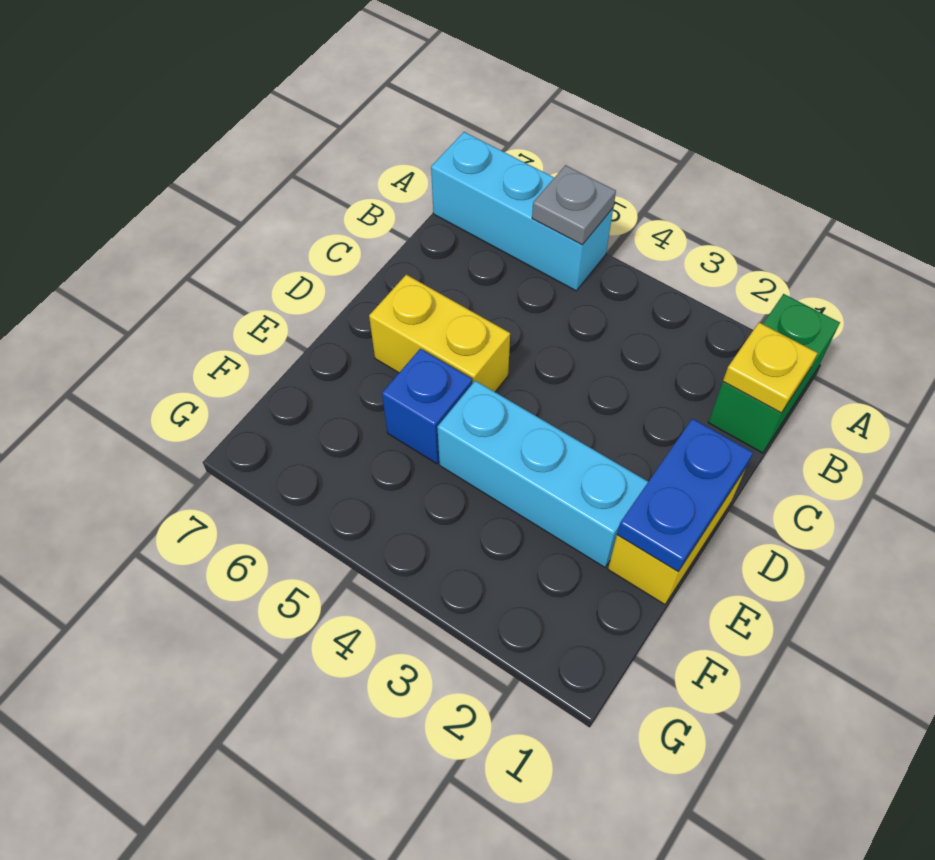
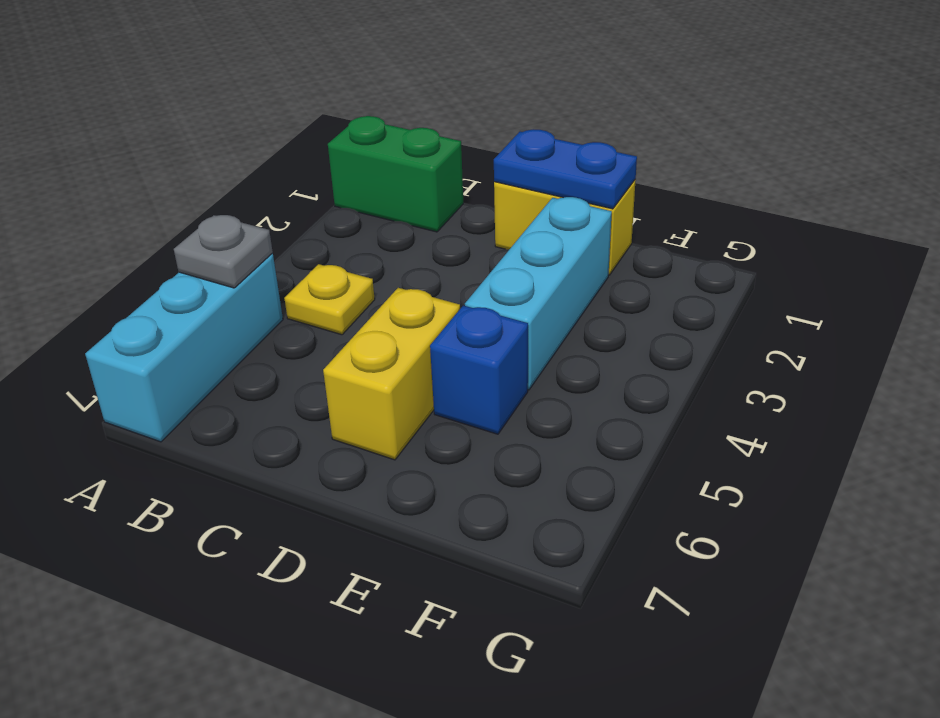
yellow plate B1 level 2 -> yellow plate B4 level 1

